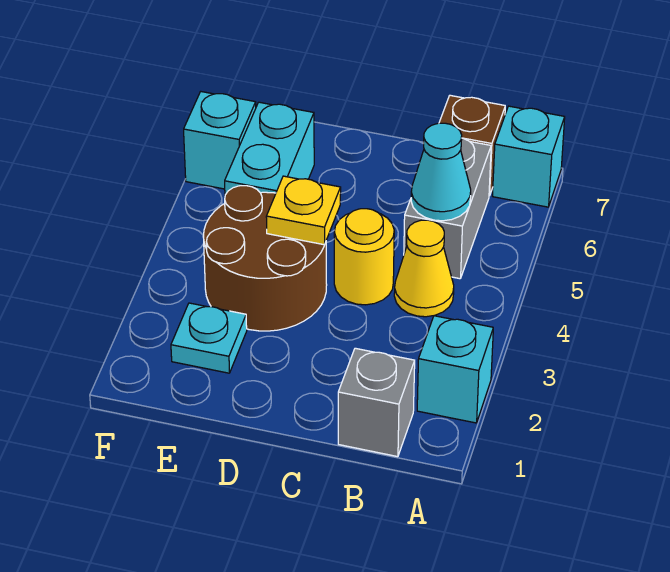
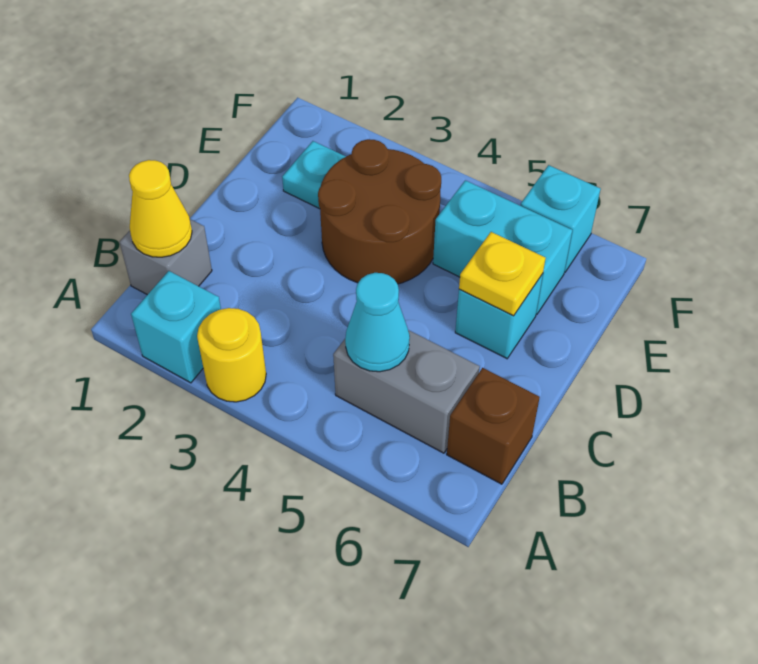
cyan brick A7 level 1 -> cyan brick D6 level 1
yellow cone B4 level 1 -> yellow cone B1 level 2
yellow round brick C4 level 1 -> yellow round brick A3 level 1
yellow plate D4 level 2 -> yellow plate D6 level 2

